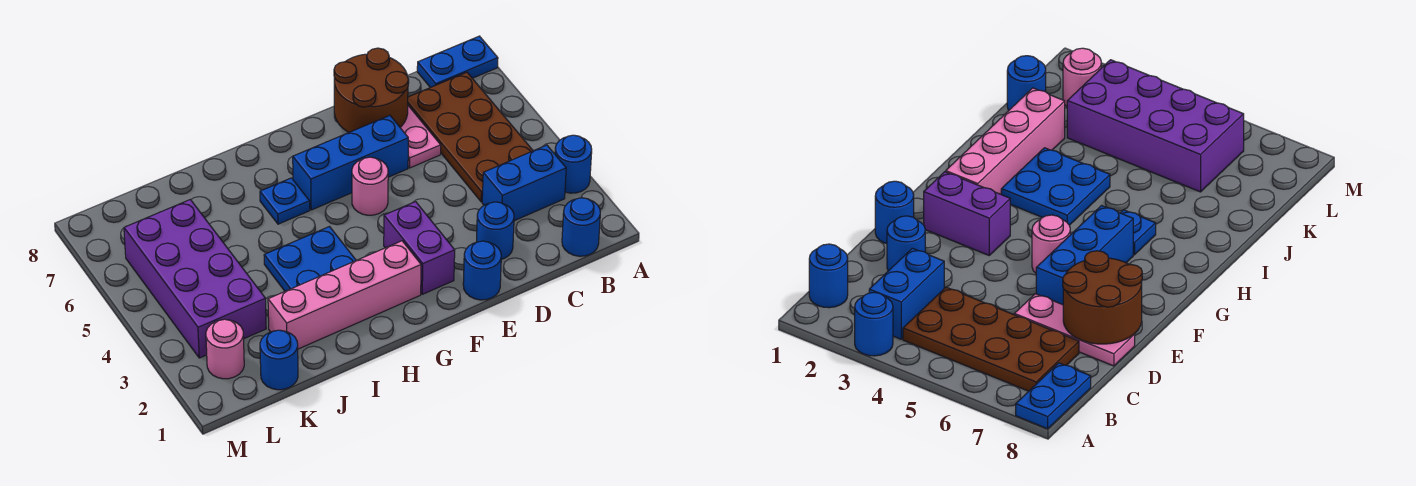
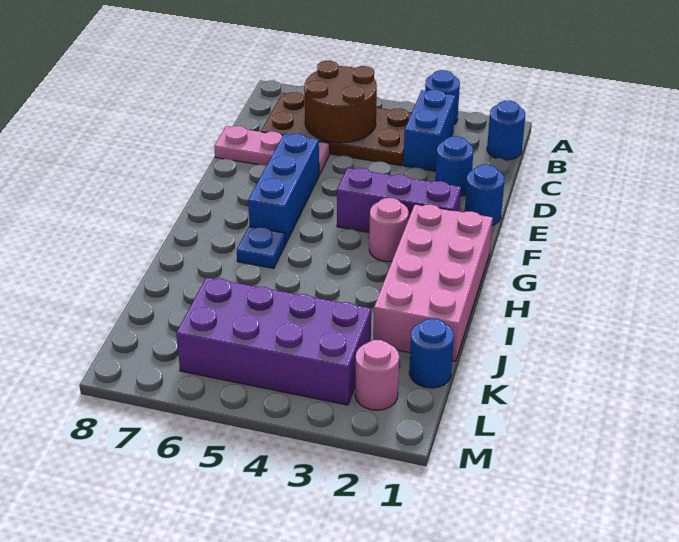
blue plate A8:B8 level 1 -> none
brown round brick D7:E8 level 2 -> brown round brick B5:C6 level 2
purple brick F2:F3 level 1 -> purple brick F2:F4 level 1
pink round brick F5 level 1 -> pink round brick G3 level 1
pink brick G2:J2 level 1 -> pink brick G1:J2 level 1
blue plate H3:I4 level 1 -> none

